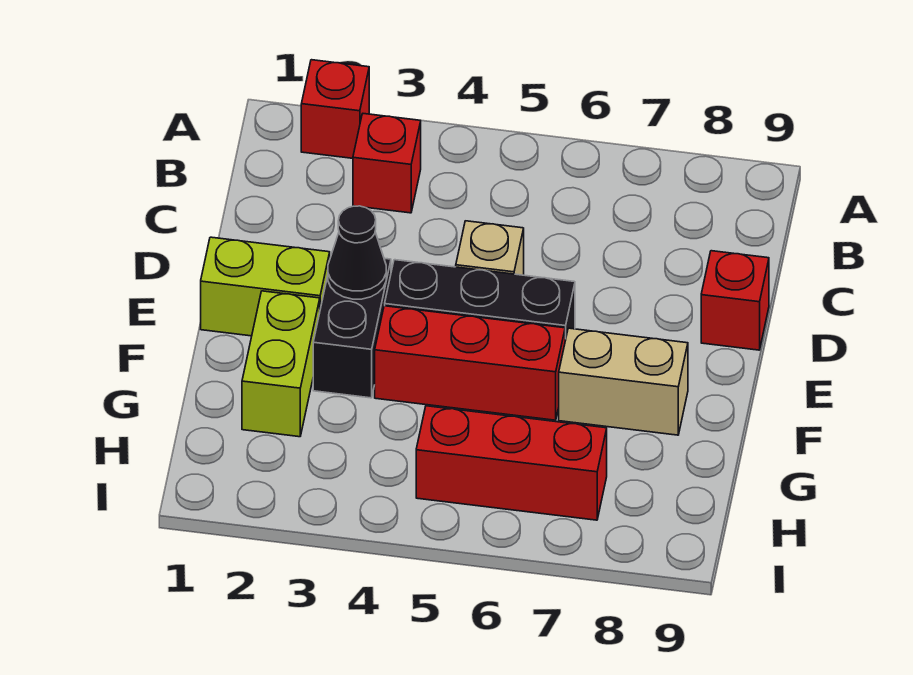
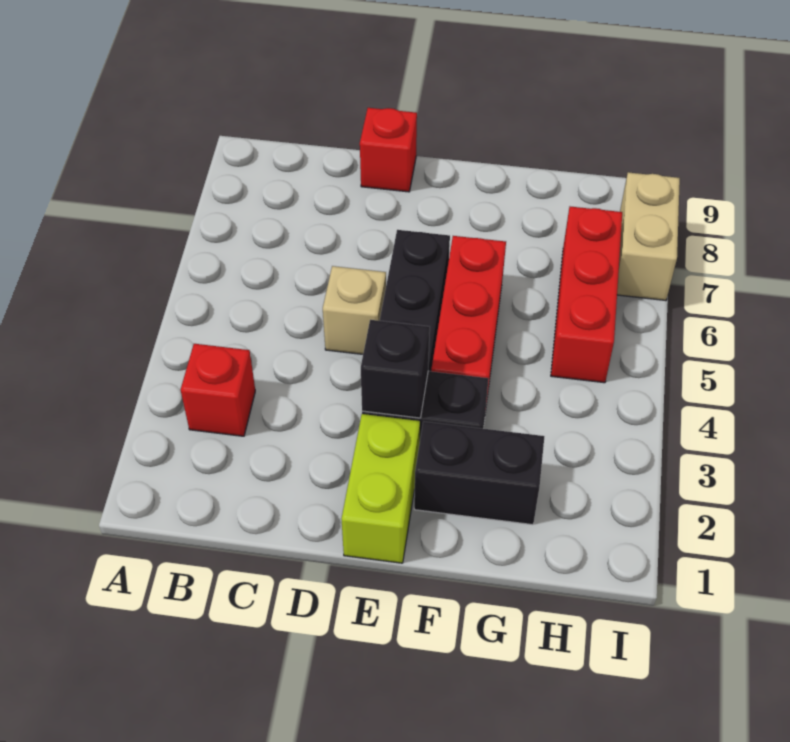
red brick A2 level 1 -> none
black cone E3 level 2 -> black brick E3 level 2
lime brick F2:G2 level 1 -> black brick F2:G2 level 1
tan brick F7:F8 level 1 -> tan brick I7:I8 level 1

